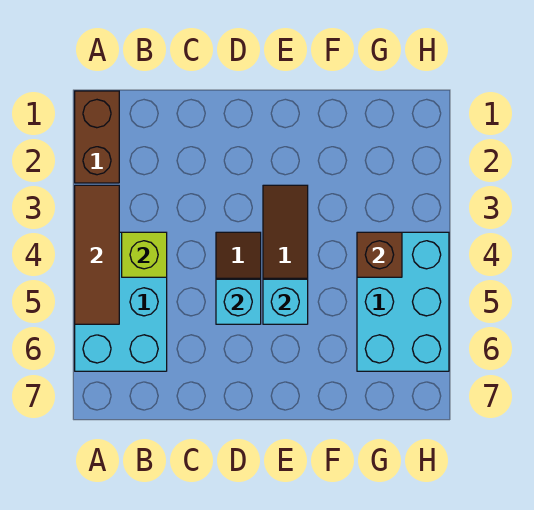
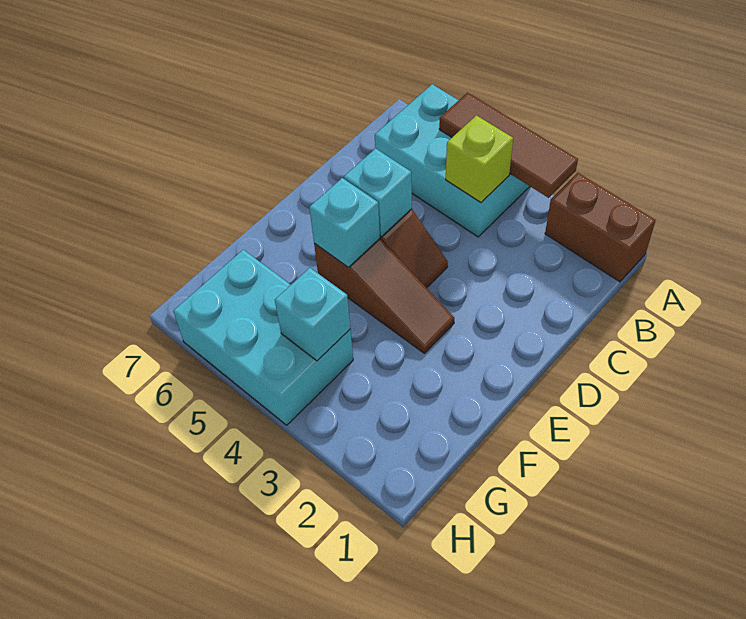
brown brick G4 level 2 -> cyan brick G4 level 2

